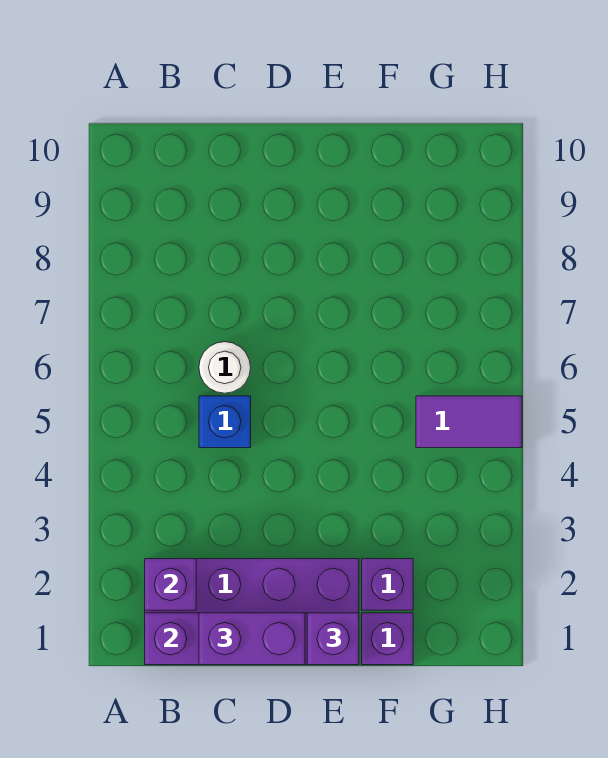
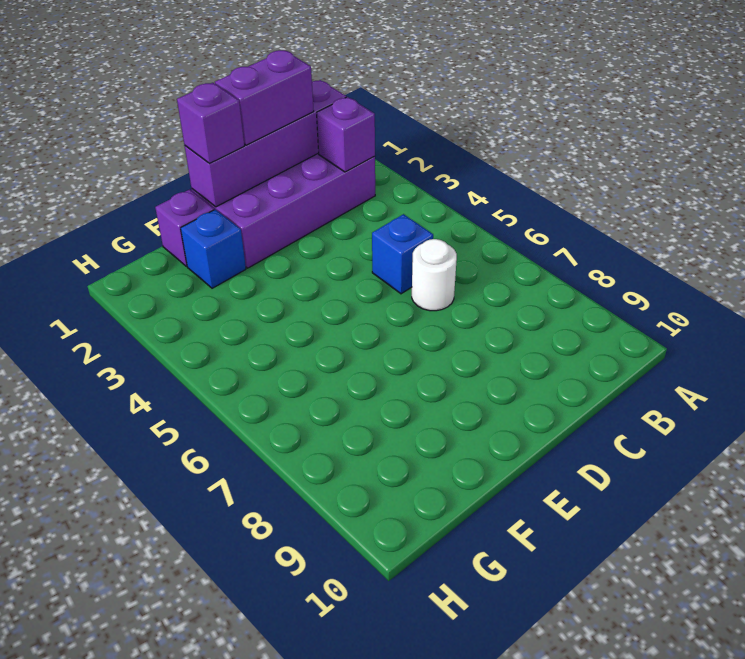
purple brick F2 level 1 -> blue brick F2 level 1
purple tile G5:H5 level 1 -> none

